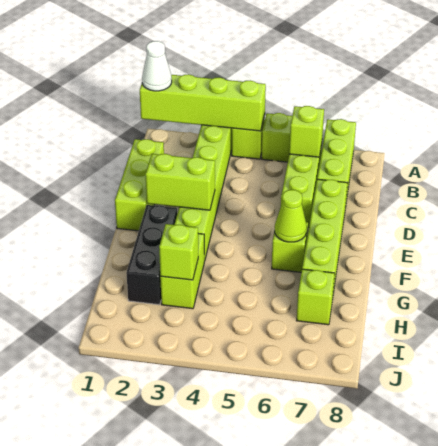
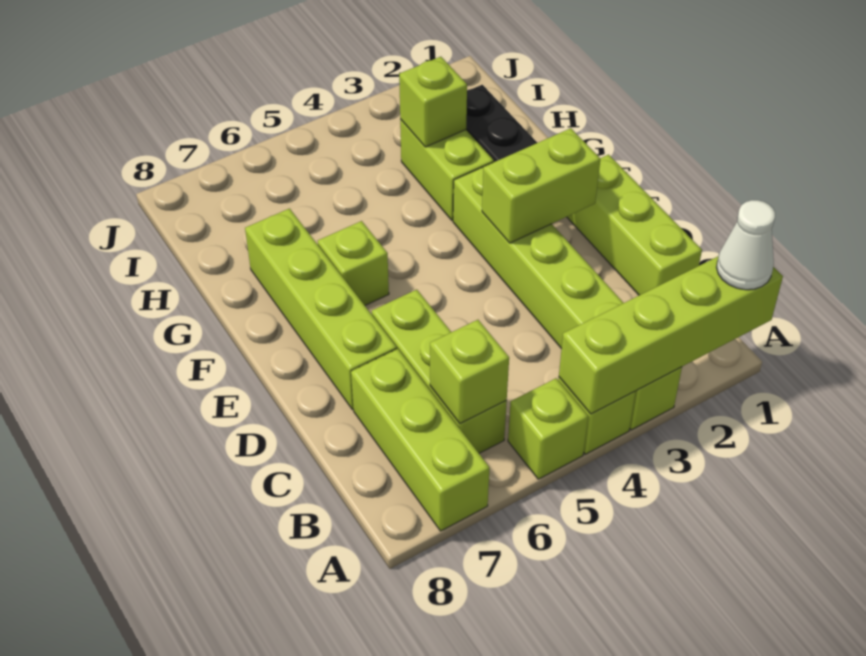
lime cone F6 level 2 -> none
lime brick H7 level 1 -> none

